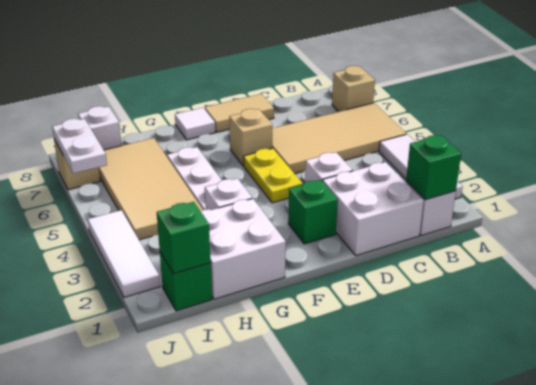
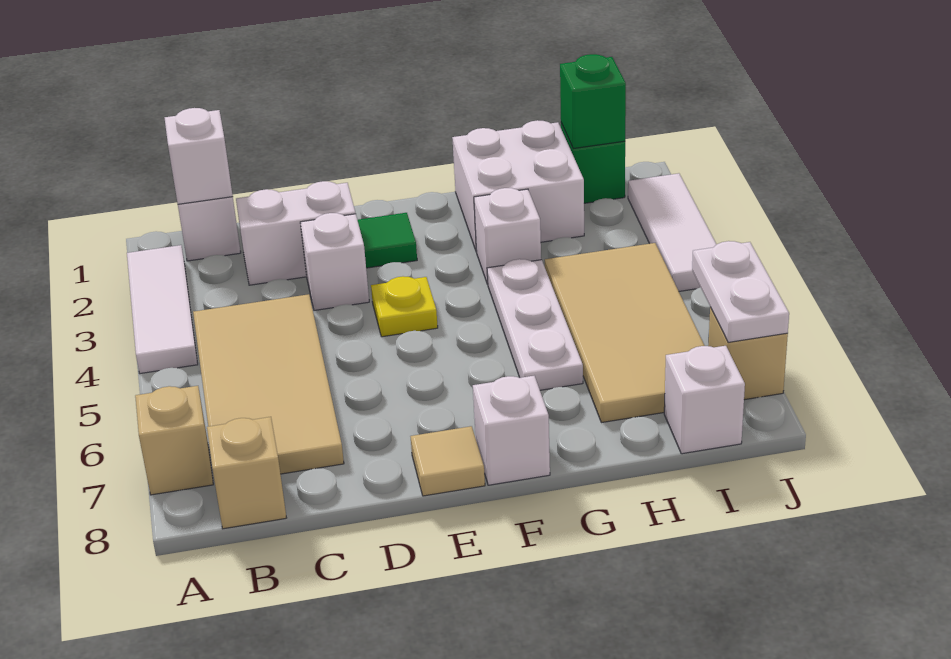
tan tile A5:D6 level 1 -> tan tile B4:C7 level 1
green brick B1 level 2 -> white brick B1 level 2
white brick C1:D2 level 1 -> white brick C2:D2 level 1
tan tile D8:E8 level 1 -> tan tile E8 level 1
green brick E2 level 1 -> green tile E2 level 1
yellow plate E4:E5 level 1 -> yellow plate E4 level 1
tan brick E6 level 1 -> tan brick B8 level 1
white tile F8 level 1 -> white brick F8 level 1

